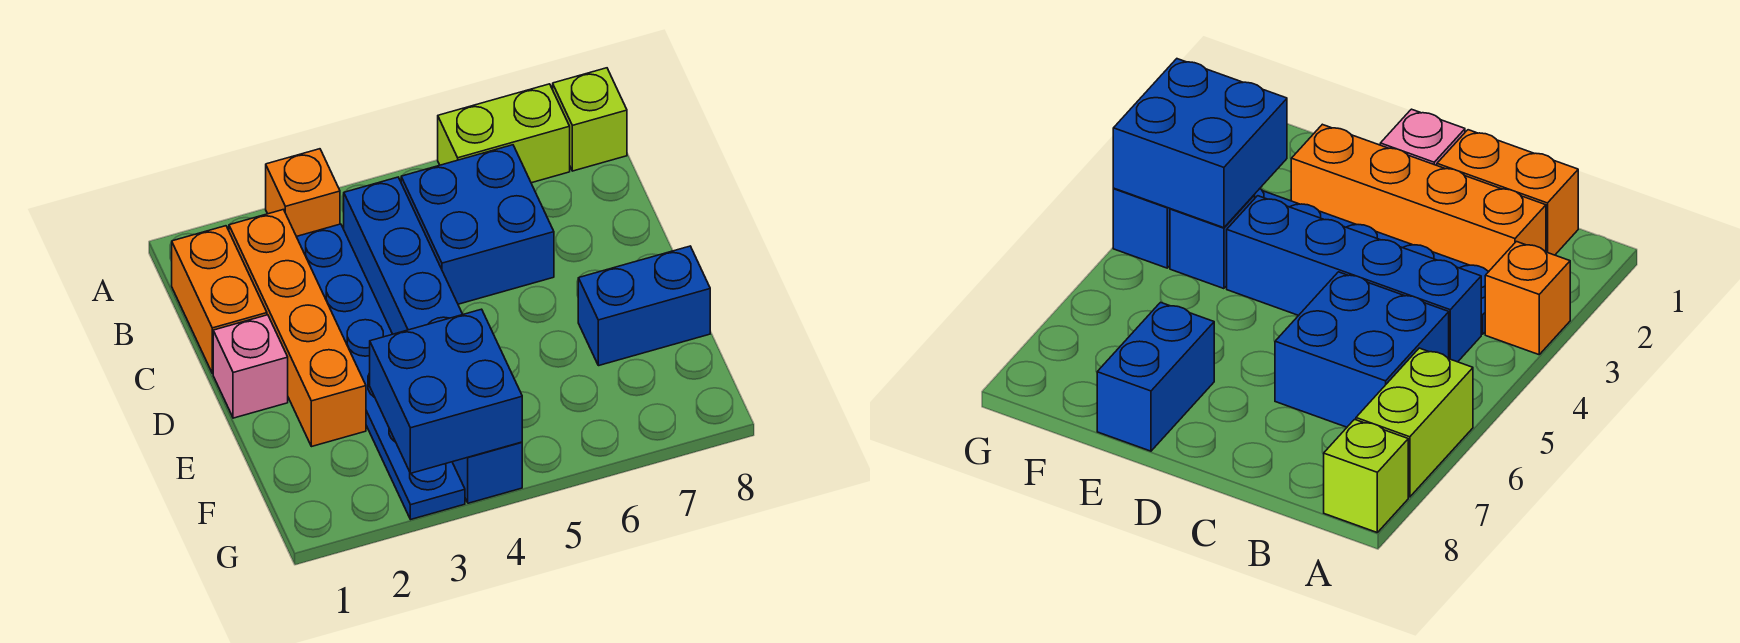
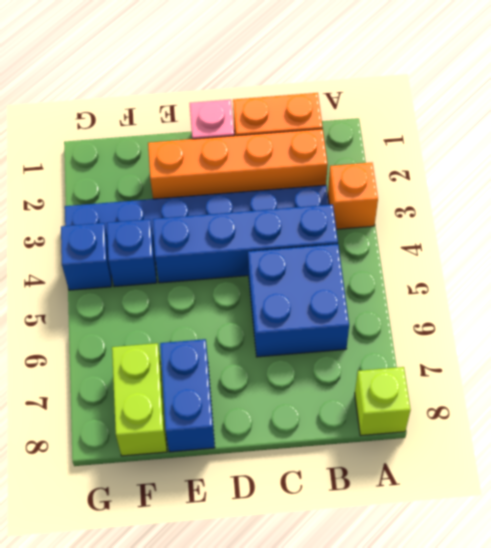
lime brick A6:A7 level 1 -> lime brick F7:F8 level 1
blue brick F3:G4 level 2 -> none

